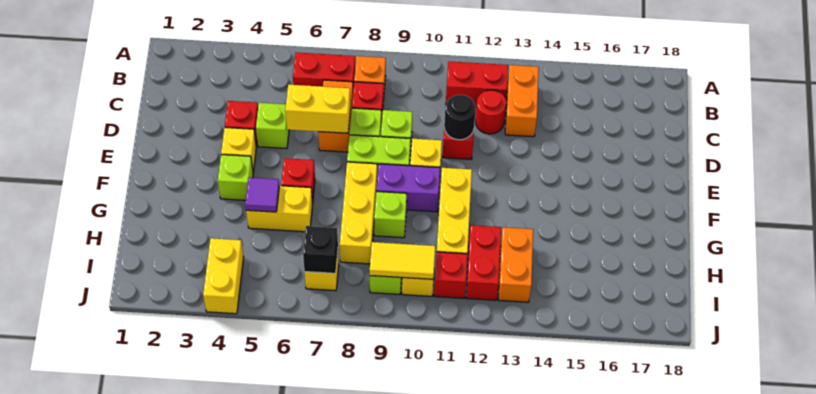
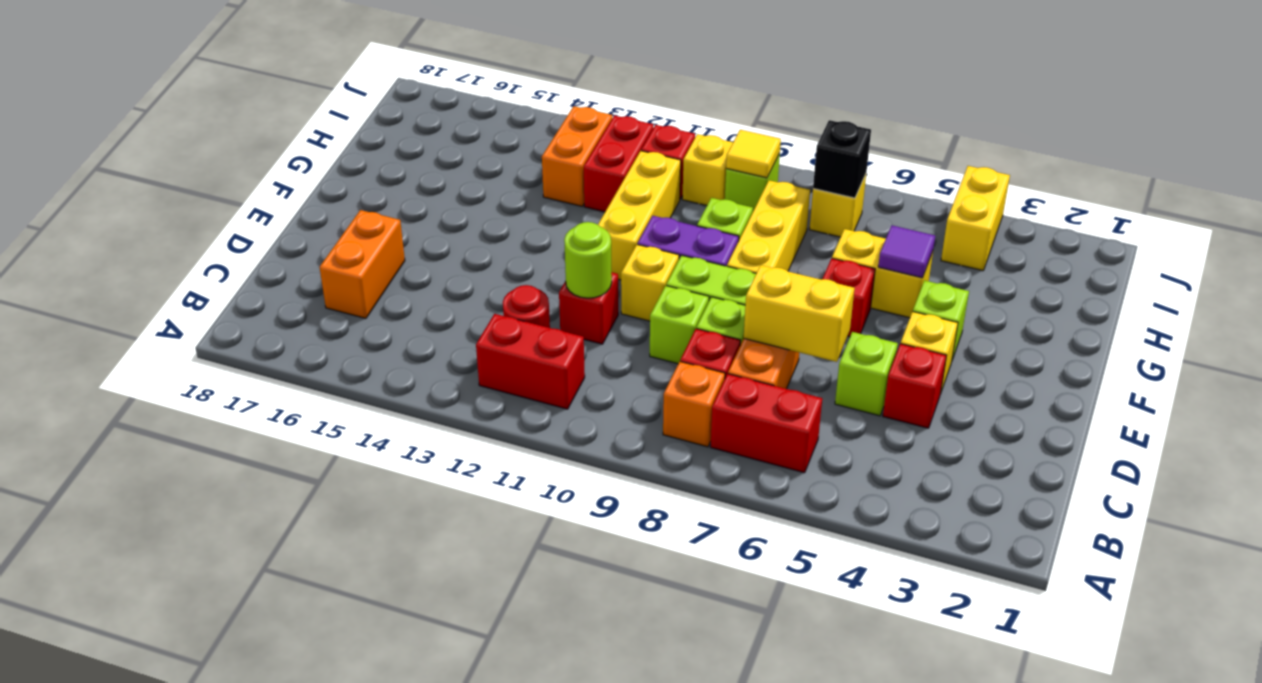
orange brick B13:C13 level 1 -> orange brick C16:D16 level 1
black round brick D11 level 2 -> lime round brick D11 level 2
yellow tile I9:I10 level 2 -> yellow tile I9 level 2

